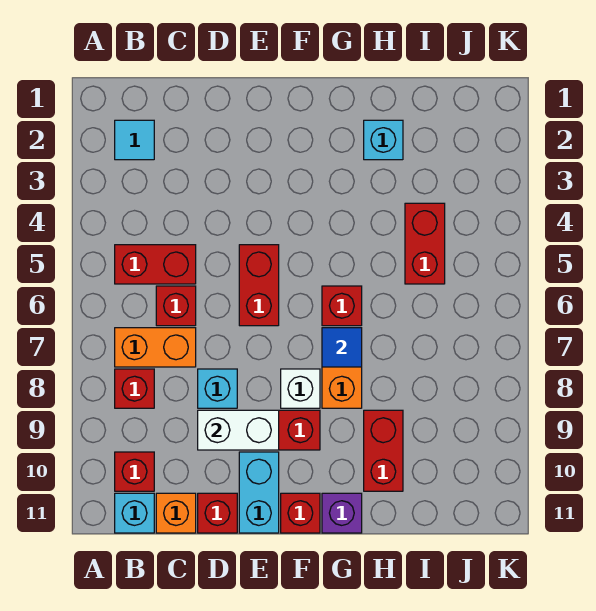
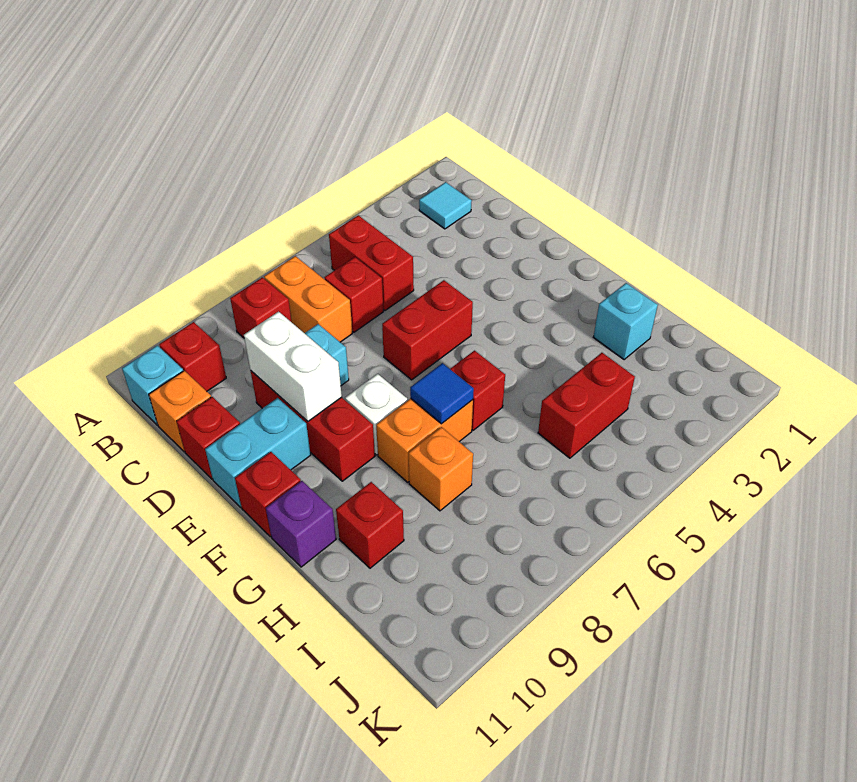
none -> orange brick H8 level 1
red brick H9:H10 level 1 -> red brick H10 level 1

